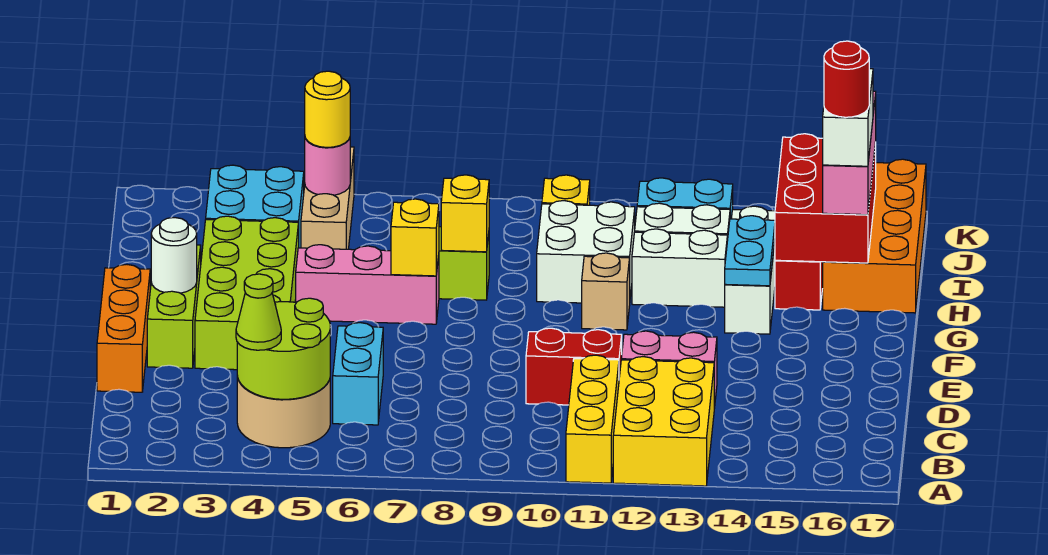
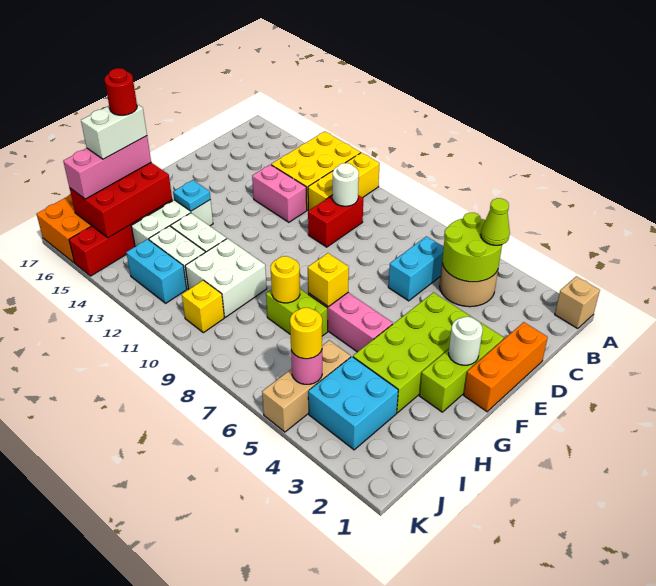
none -> white round brick C10 level 2
red brick D10:D11 level 1 -> red brick C10:D10 level 1
tan brick G11 level 1 -> tan brick A1 level 1
cyan plate G14:H14 level 2 -> cyan plate G14 level 2
yellow brick H8 level 2 -> yellow round brick H8 level 2

